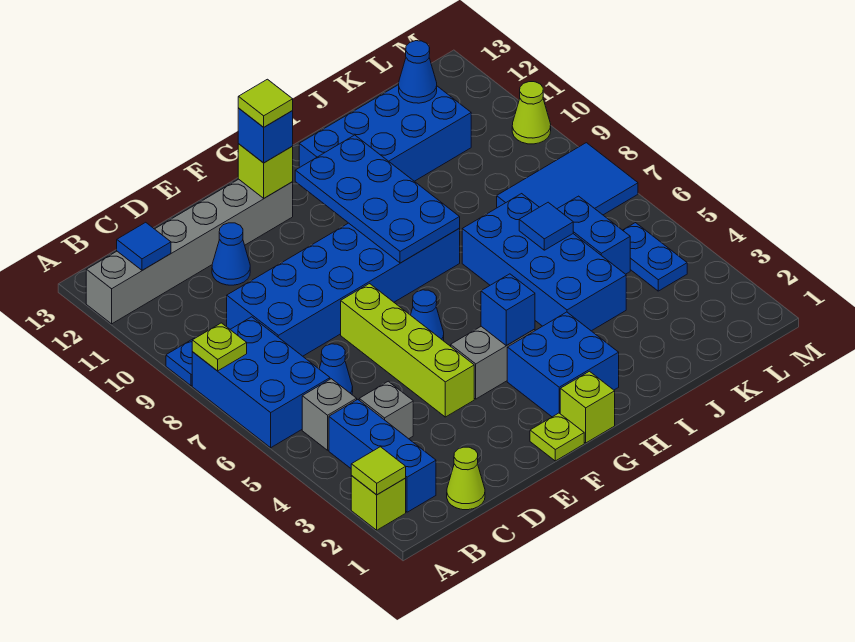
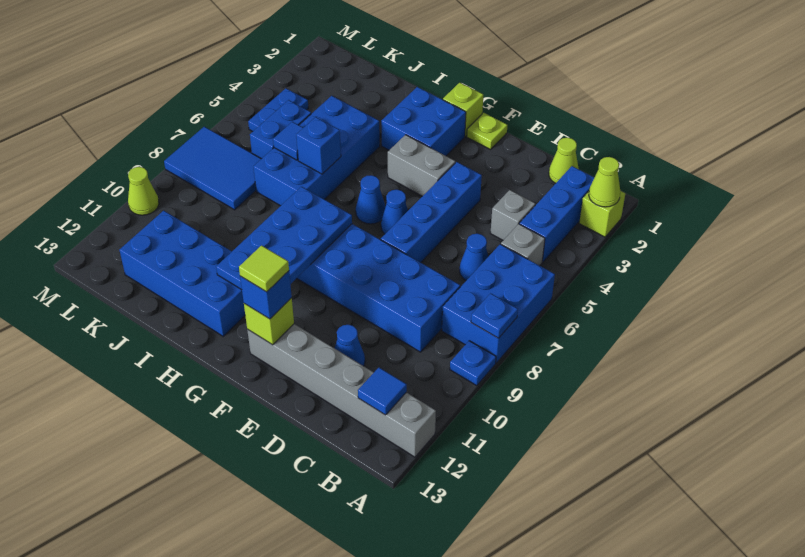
lime tile A2 level 2 -> lime cone A2 level 2
lime plate A8 level 2 -> blue plate A8 level 2
lime brick E4:E7 level 1 -> blue brick E4:E7 level 1
blue brick G4 level 2 -> blue brick I6 level 2
blue cone K12 level 2 -> blue cone G6 level 1

